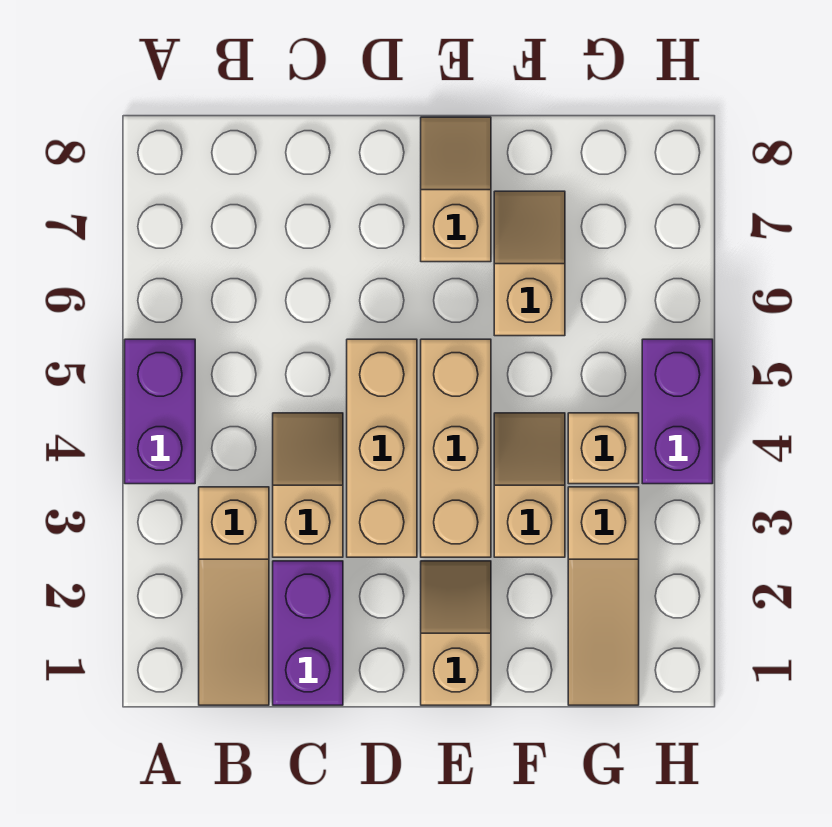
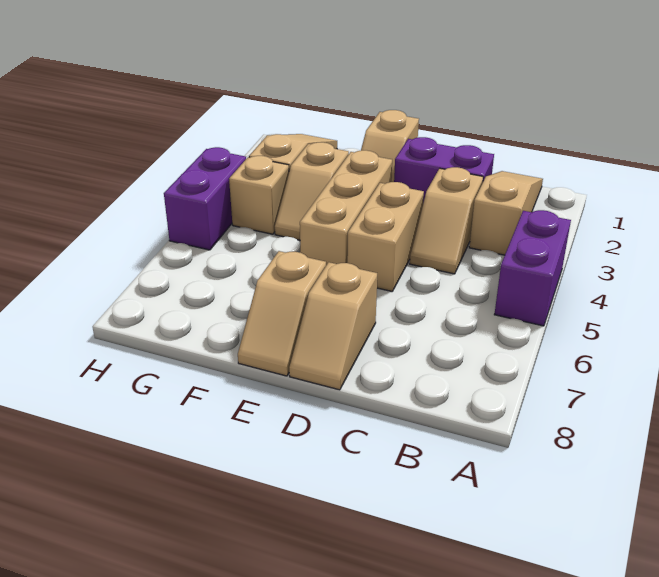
purple brick C1:C2 level 1 -> purple brick C2:D2 level 1
tan brick D3:D5 level 1 -> tan brick D4:D5 level 1
tan slope F6:F7 level 1 top 6 -> tan slope D7:D8 level 1 top 7

